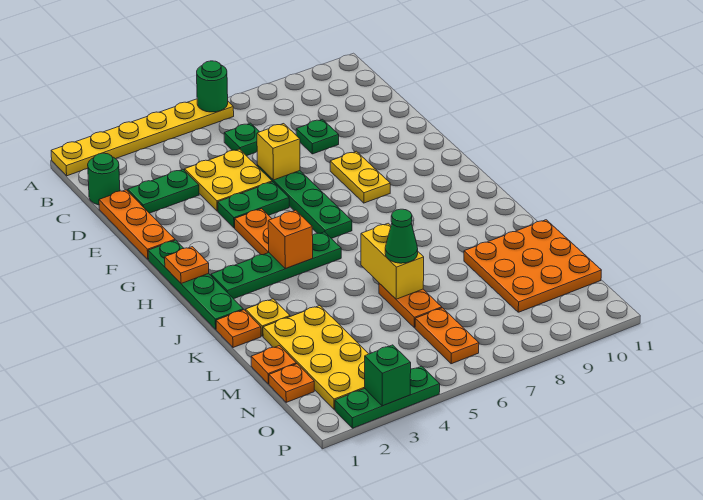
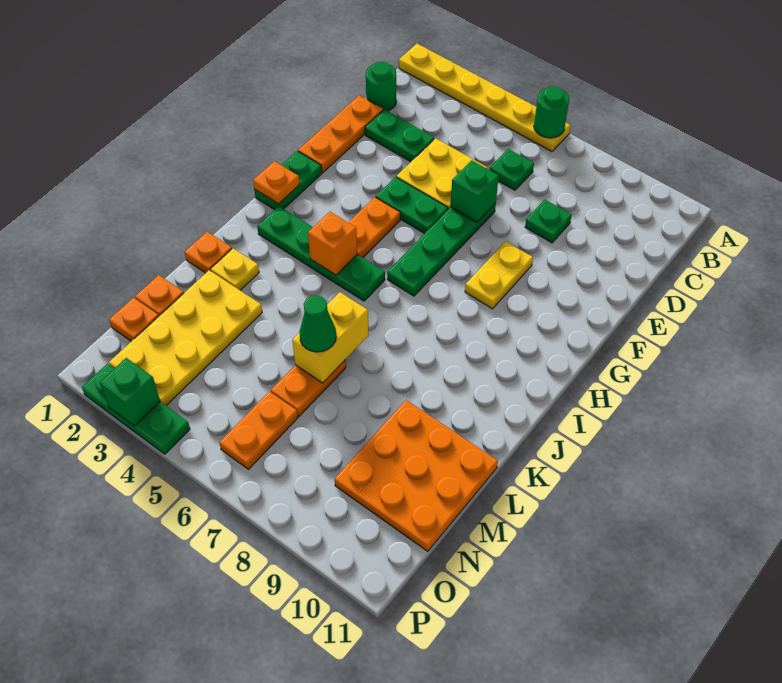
yellow brick E6 level 2 -> green brick E6 level 2
green plate G1:J1 level 1 -> green plate G1:H1 level 1

